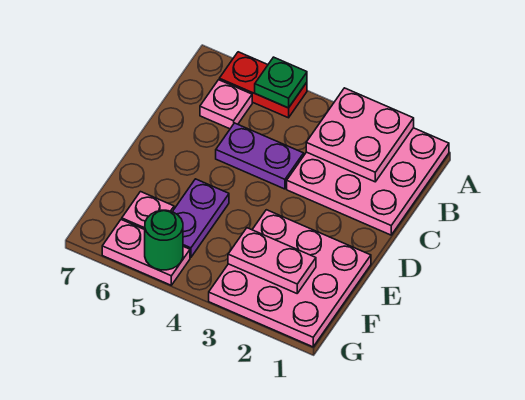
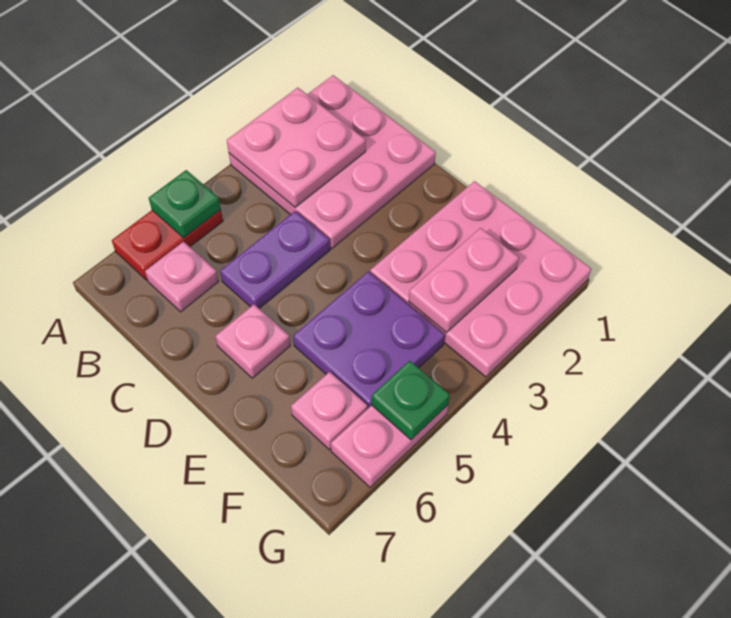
none -> pink plate D6 level 1
purple plate E5:F5 level 1 -> purple plate E4:F5 level 1
green round brick G5 level 2 -> green plate G5 level 2

